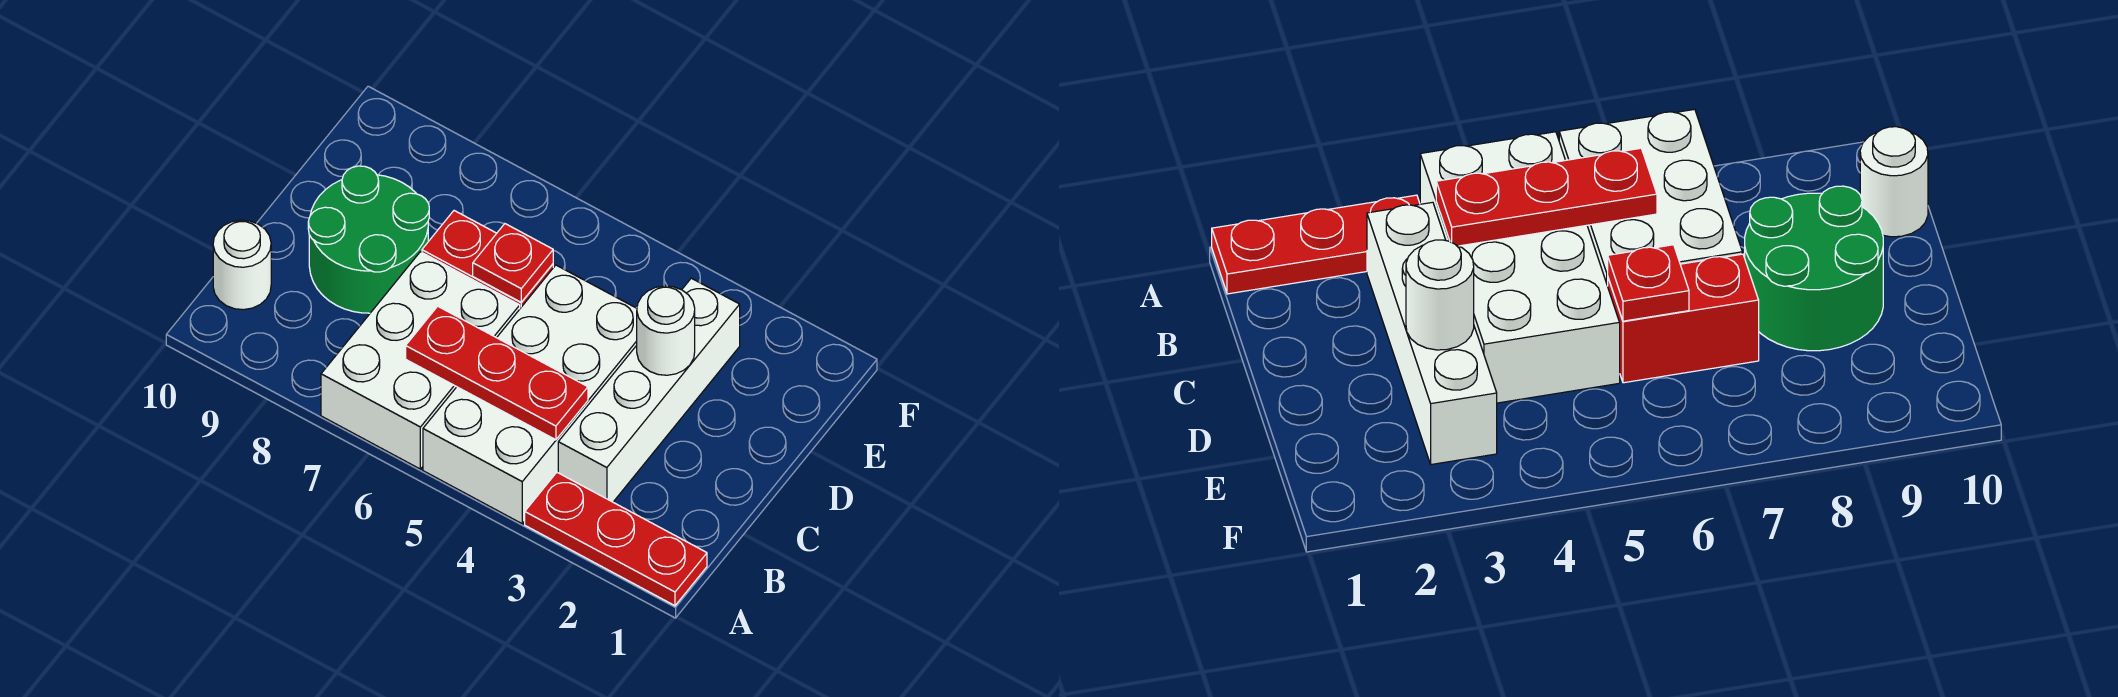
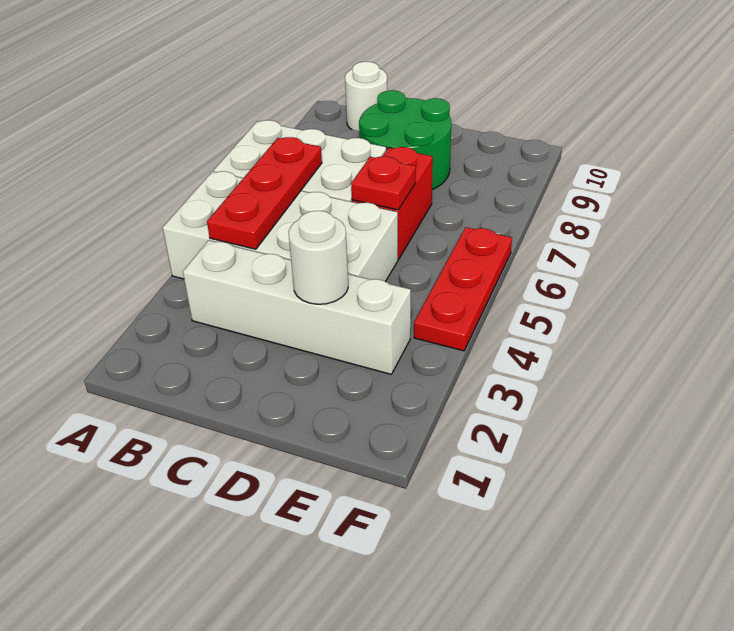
red plate A1:A3 level 1 -> red plate F4:F6 level 1

